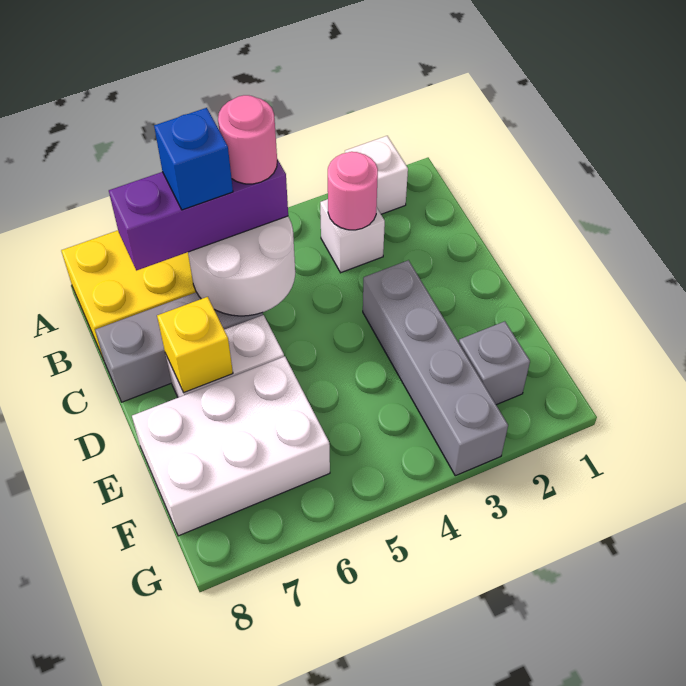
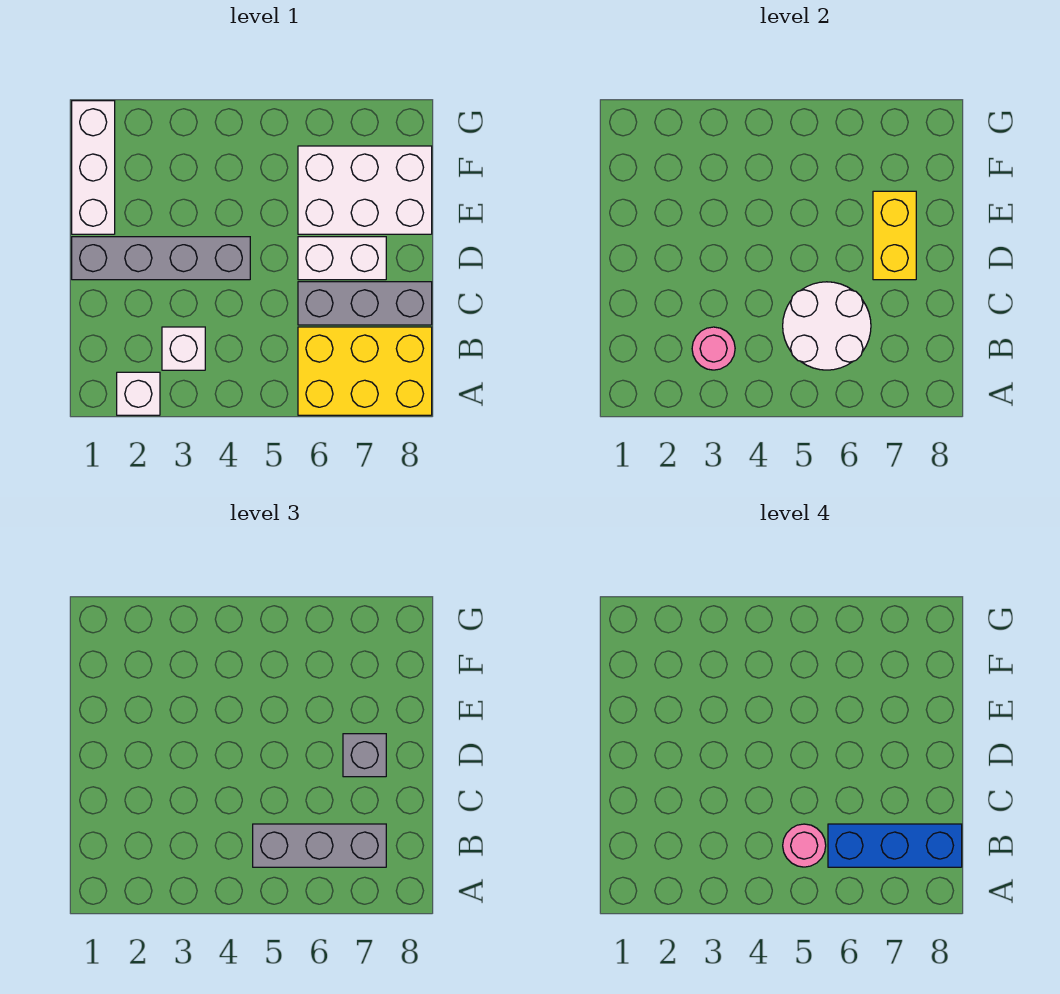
purple brick B5:B7 level 3 -> grey brick B5:B7 level 3
blue brick B6 level 4 -> blue brick B6:B8 level 4
grey brick D3:G3 level 1 -> grey brick D1:D4 level 1
yellow brick D7 level 2 -> yellow brick D7:E7 level 2
none -> white brick E1:G1 level 1
grey brick F2 level 1 -> grey brick D7 level 3

